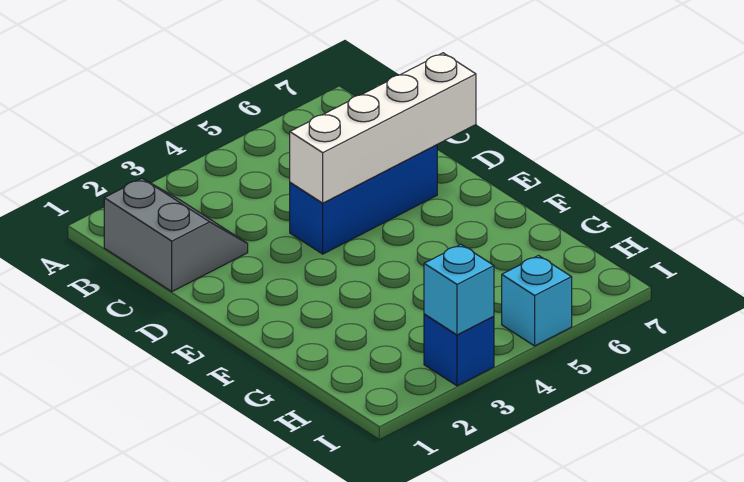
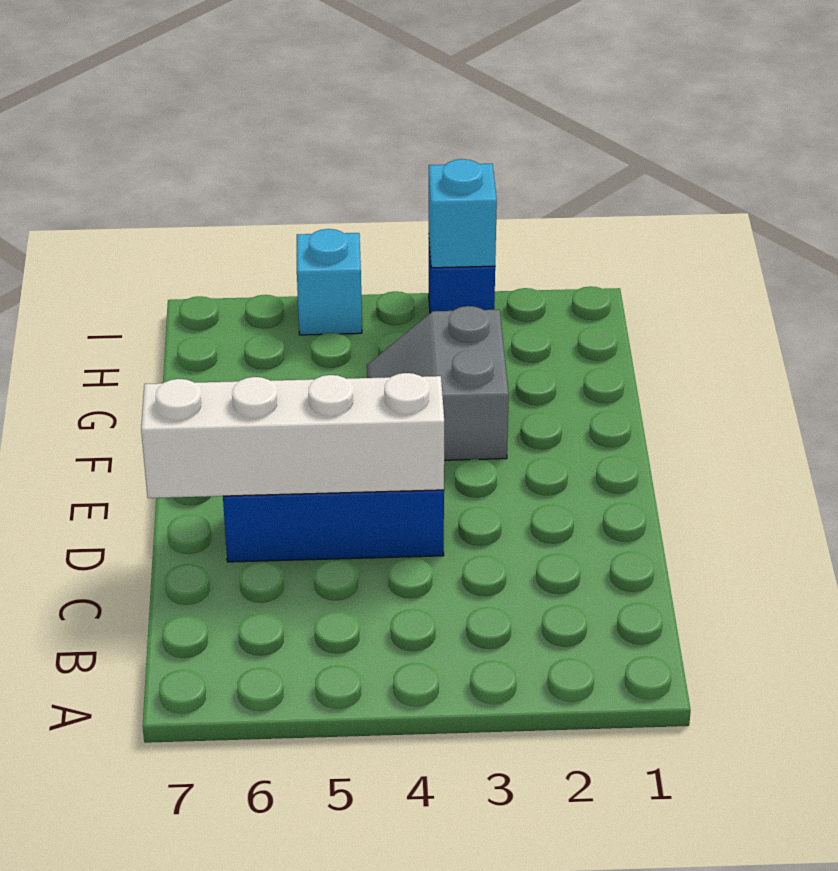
grey slope B1:C2 level 1 top 1 -> grey slope F3:G4 level 1 top 3

